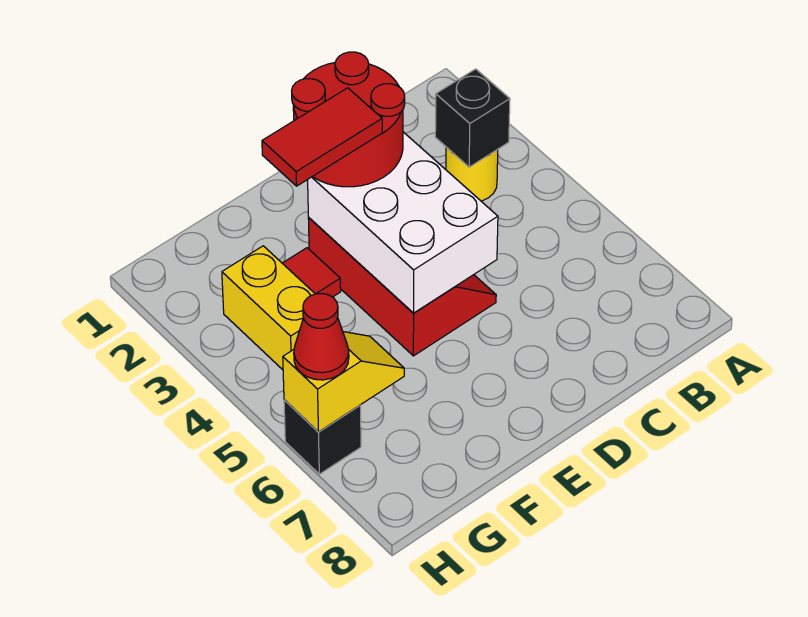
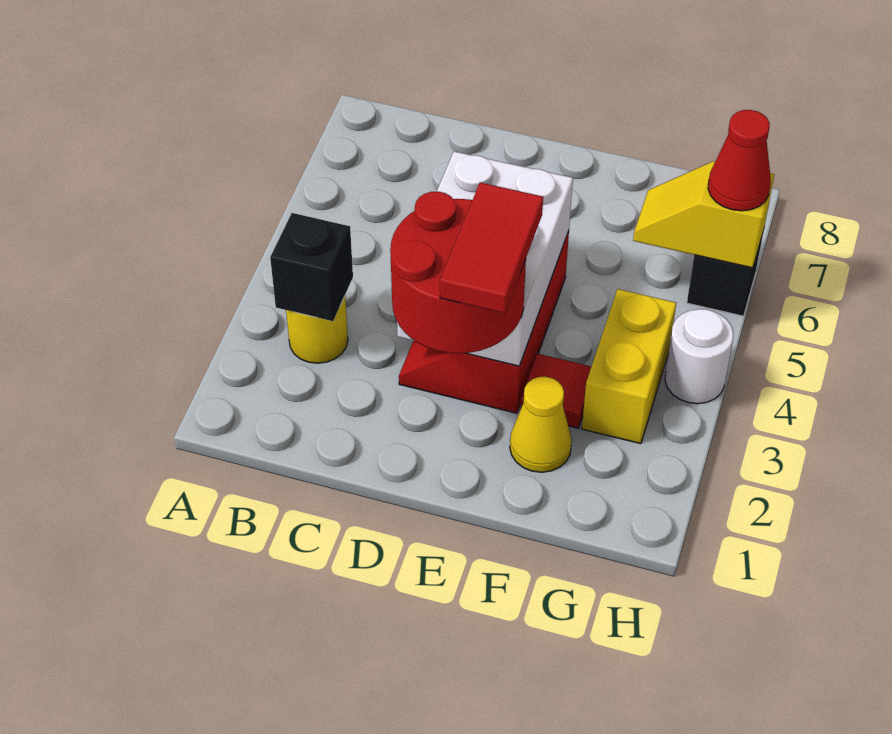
red tile E3:F3 level 4 -> red tile E2:E3 level 4
none -> yellow cone F2 level 1
none -> white round brick H4 level 1

